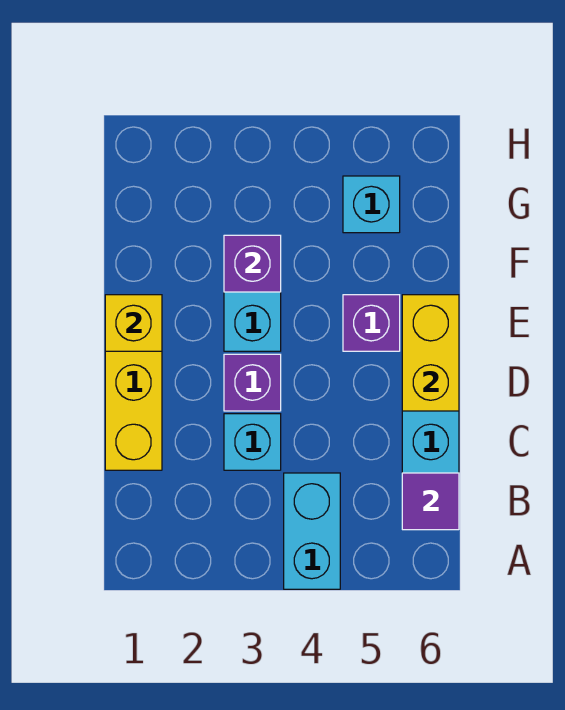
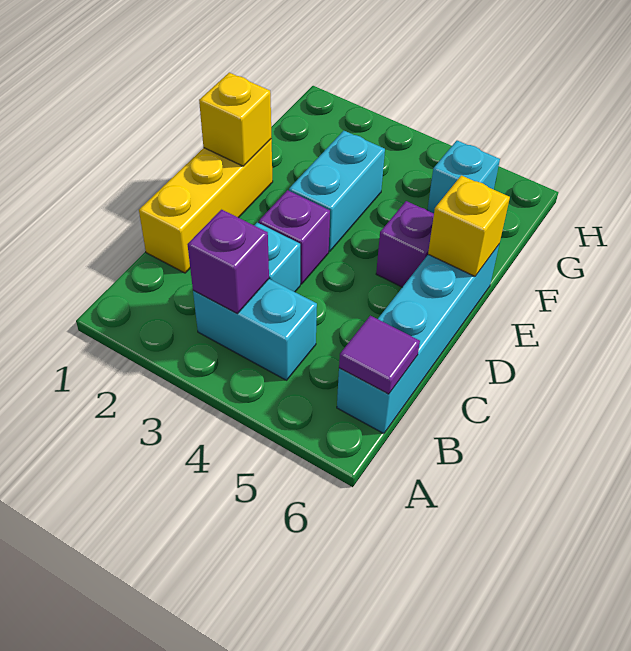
cyan brick A4:B4 level 1 -> cyan brick B3:B4 level 1
yellow brick D6:E6 level 2 -> yellow brick E6 level 2
purple brick F3 level 2 -> purple brick B3 level 2

